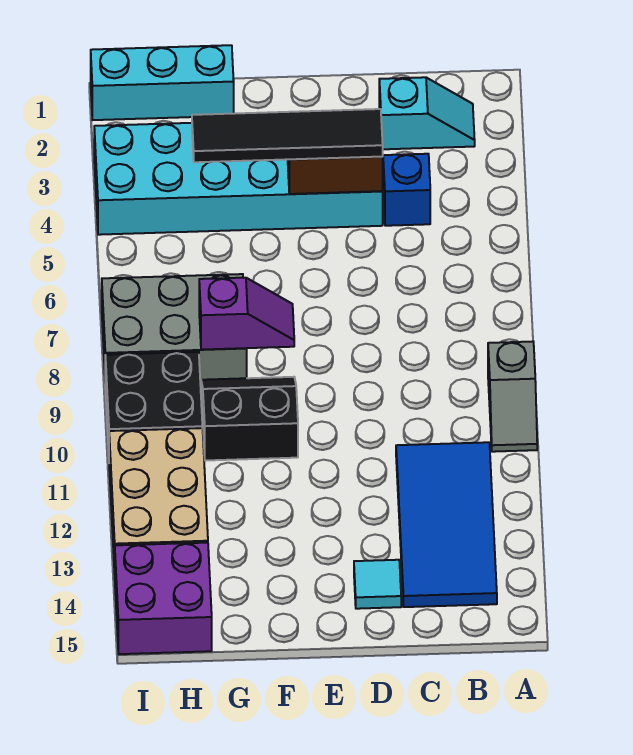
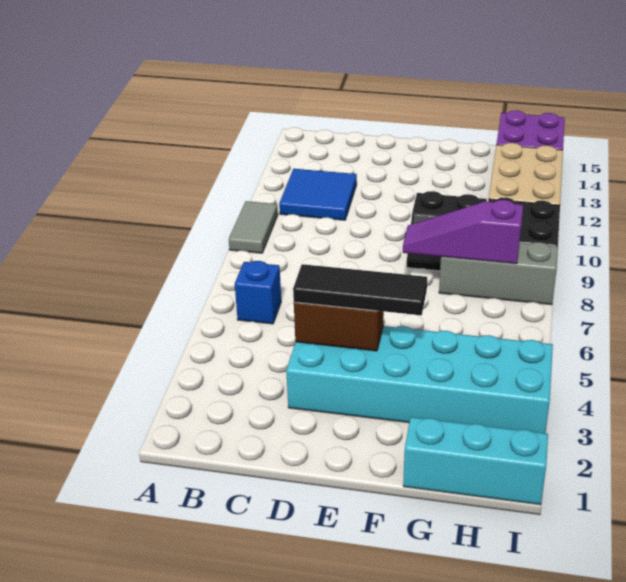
grey slope A9:A10 level 1 top 9 -> grey tile A9:A10 level 1
cyan slope B2:C2 level 1 top C -> none
blue tile B11:C14 level 1 -> blue tile B11:C12 level 1
blue brick C4 level 1 -> blue brick B6 level 1
black tile D4:G4 level 3 -> black tile D4:F4 level 3
cyan tile D14 level 1 -> none
purple slope F8:G8 level 2 top G -> purple slope F8:H8 level 2 top H
grey brick G7:I8 level 1 -> grey brick G8:I8 level 1

